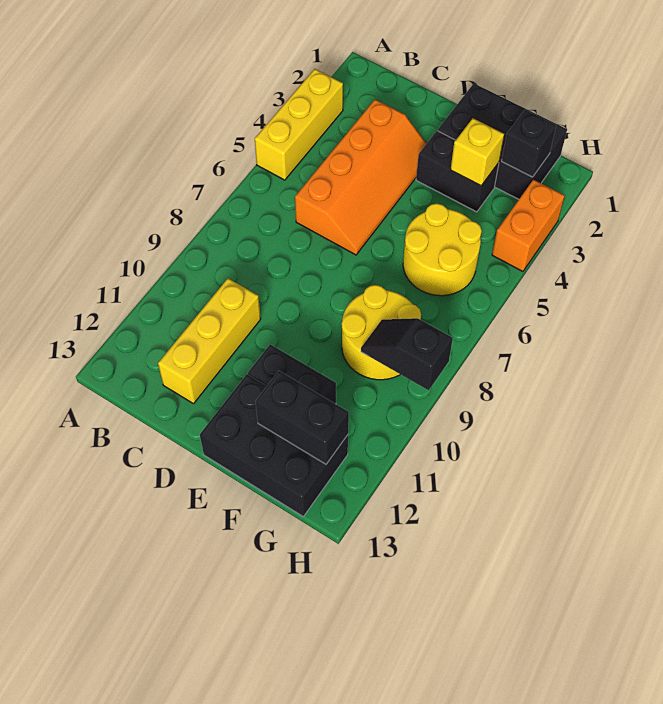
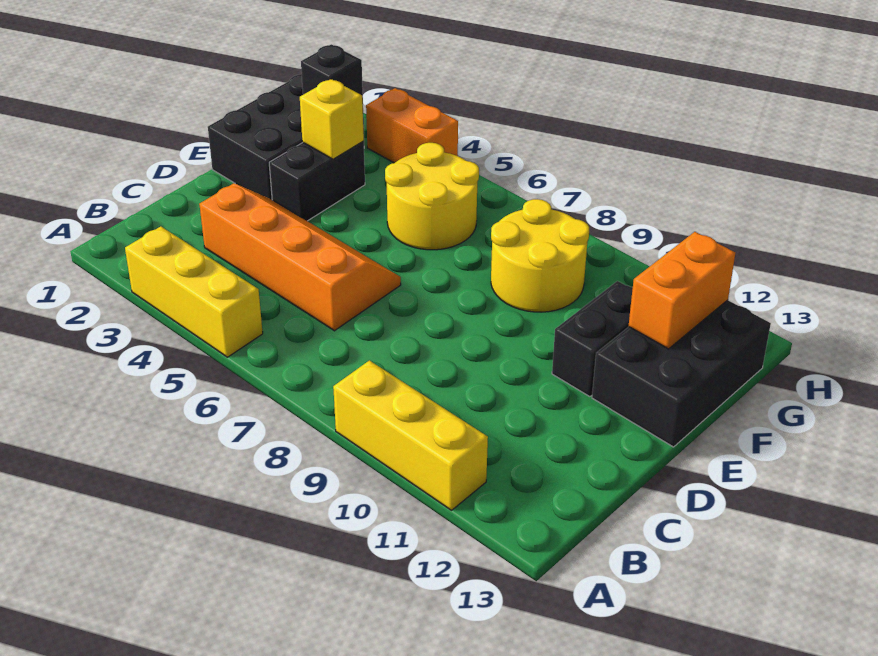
yellow brick C10:C12 level 1 -> yellow brick A9:A11 level 1
black brick F12:G12 level 2 -> orange brick F12:G12 level 2
black slope G9:H9 level 2 top H -> none

